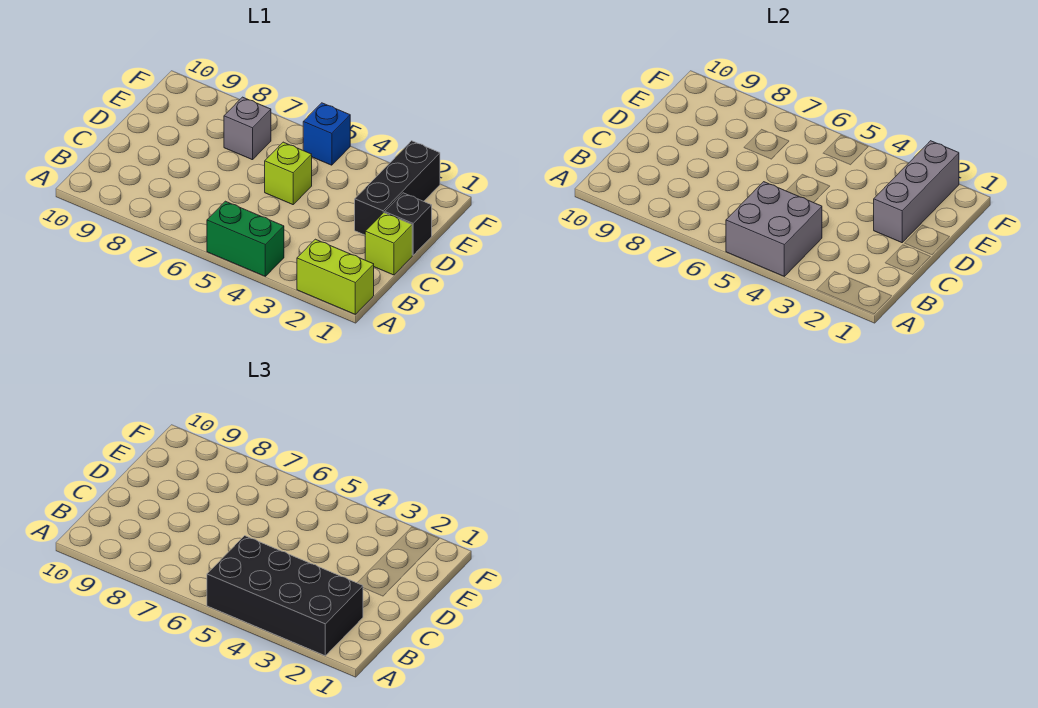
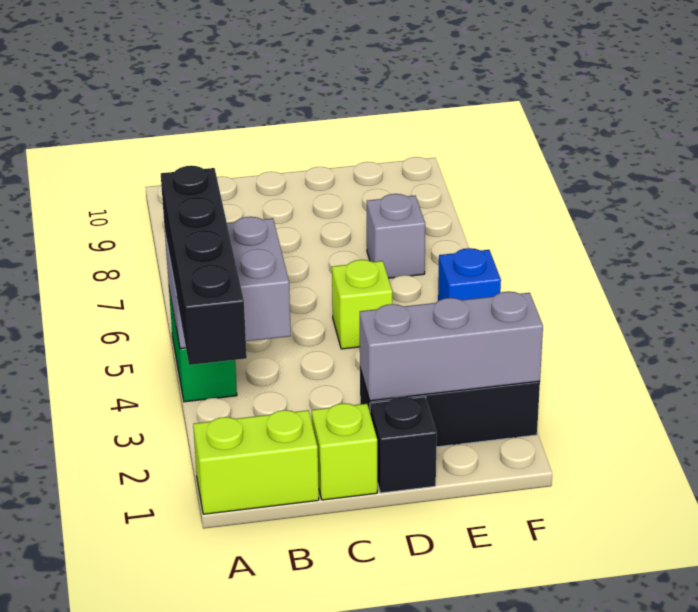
lime brick A1:A2 level 1 -> lime brick A1:B1 level 1
black brick A2:B5 level 3 -> black brick A2:A5 level 3

